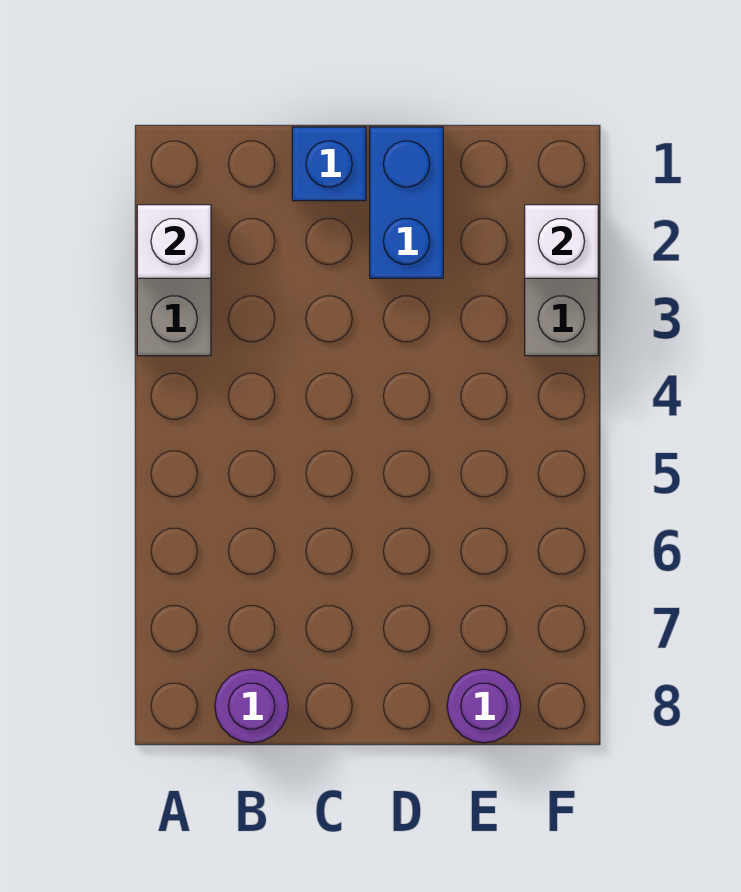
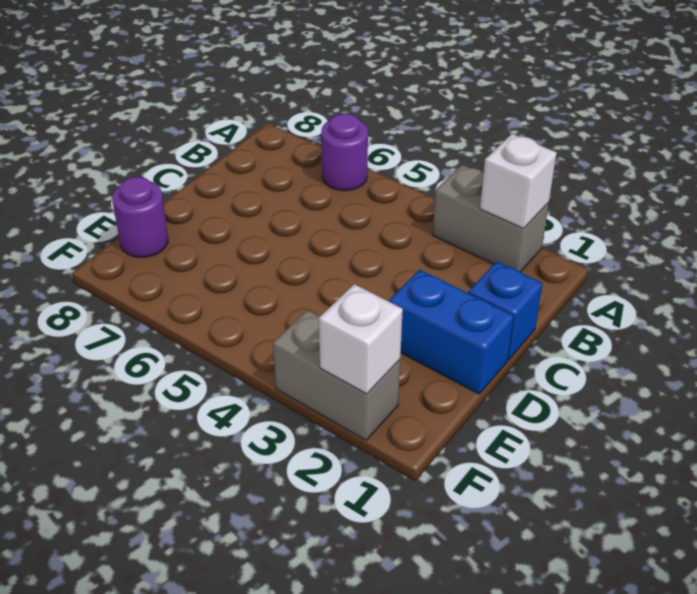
purple round brick B8 level 1 -> purple round brick A6 level 1

